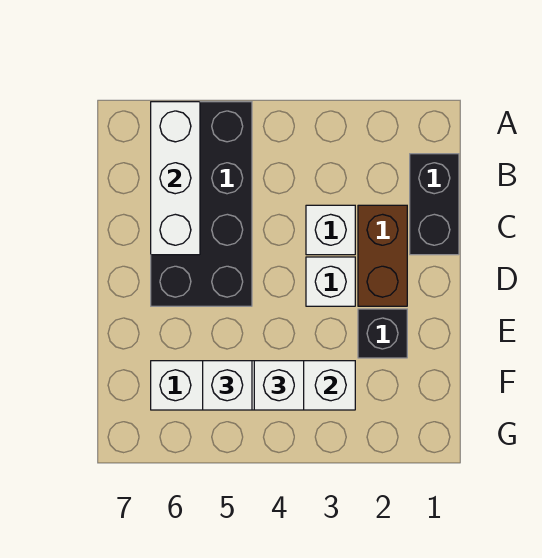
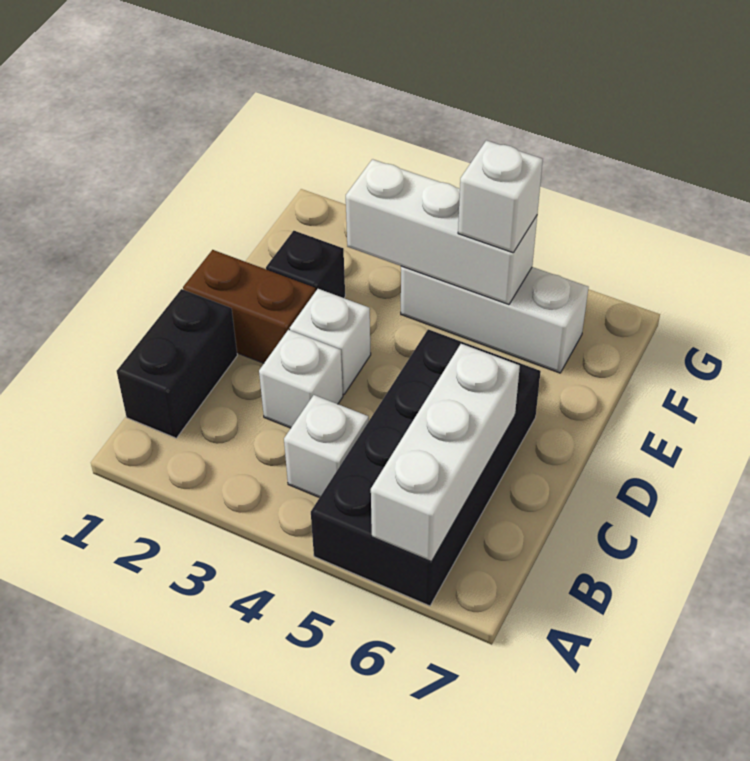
brown brick C2:D2 level 1 -> brown brick D1:D2 level 1
white brick F4 level 3 -> white brick B4 level 1

